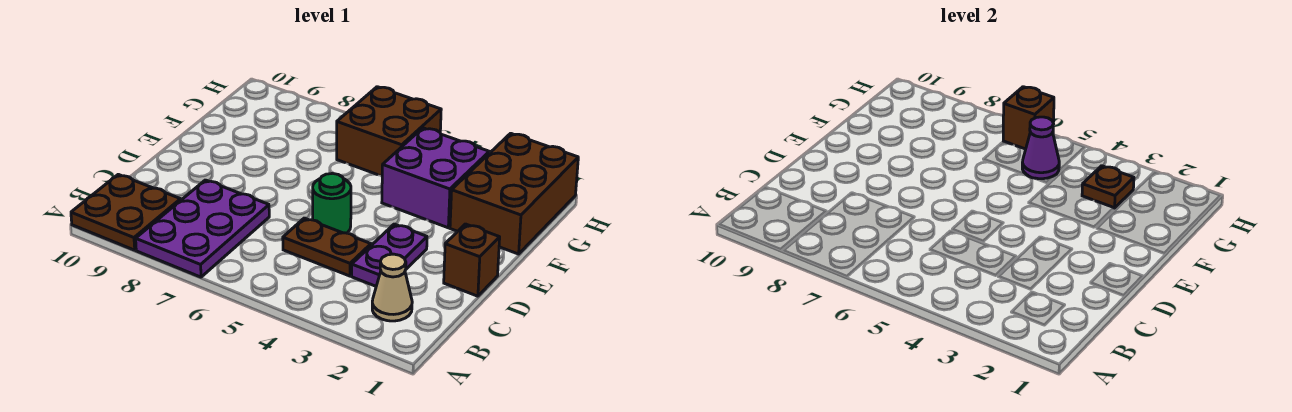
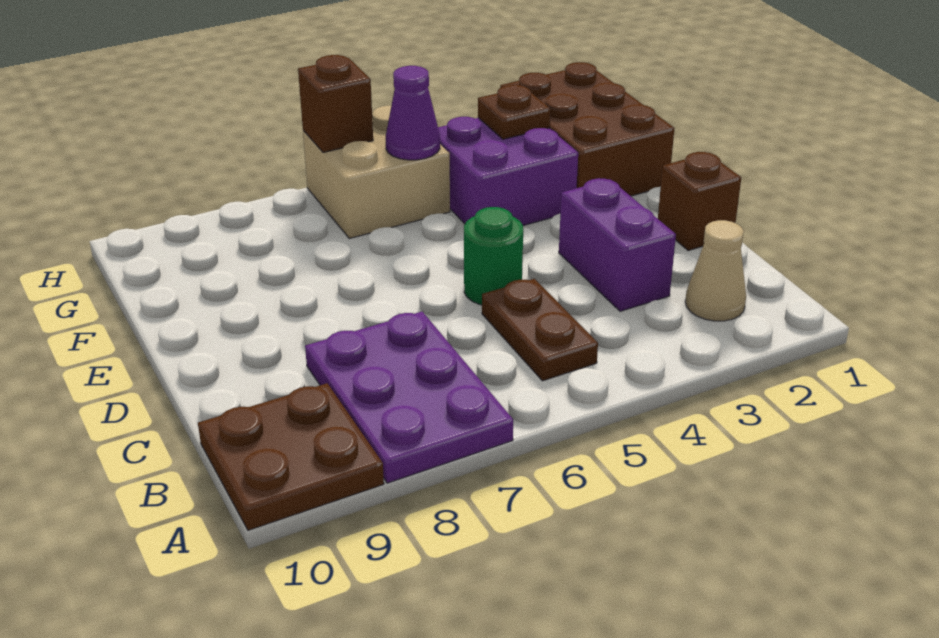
purple plate C3:D3 level 1 -> purple brick C3:D3 level 1
brown plate C4:C5 level 1 -> brown plate B5:C5 level 1
brown brick G5:H6 level 1 -> tan brick G5:H6 level 1

